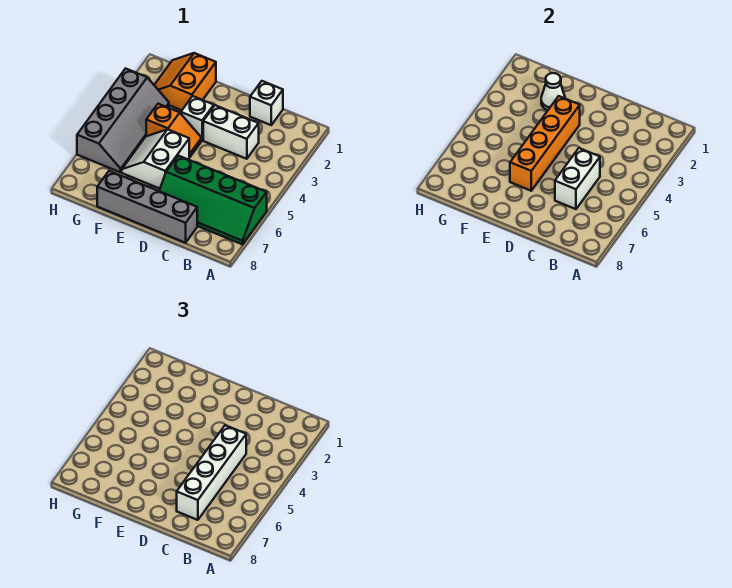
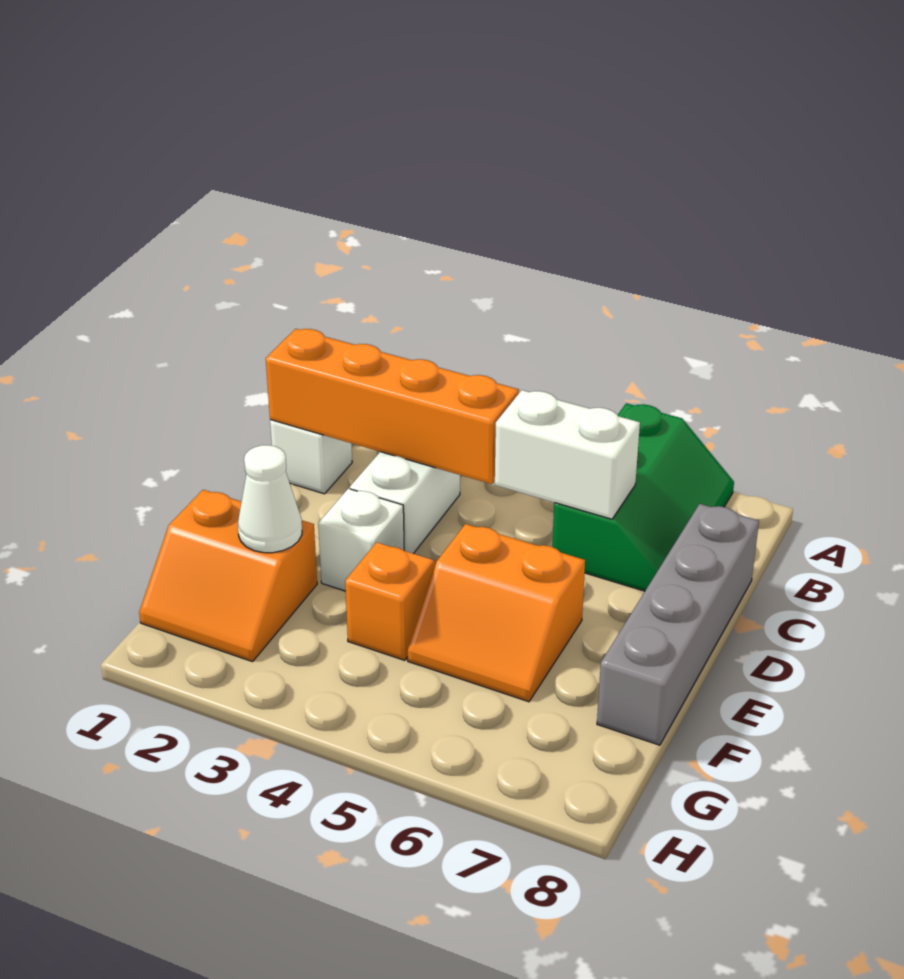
green slope A6:D7 level 1 top 6 -> green slope A6:C7 level 1 top 6
white brick C4:C7 level 3 -> none
orange brick E3:E6 level 2 -> orange brick C1:C4 level 2
white slope E5:F6 level 1 top E -> orange slope E5:F6 level 1 top E
grey slope G3:H6 level 1 top H -> none

